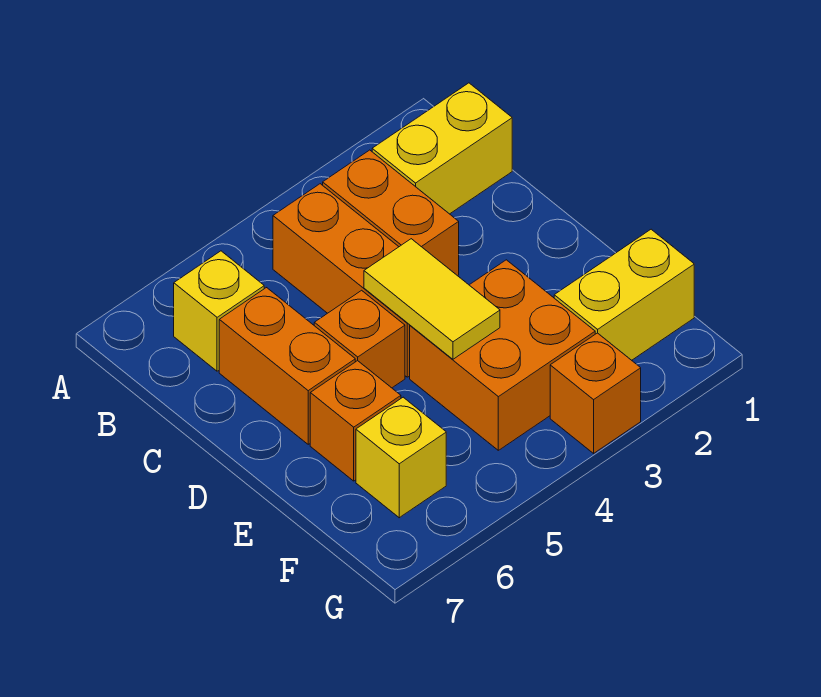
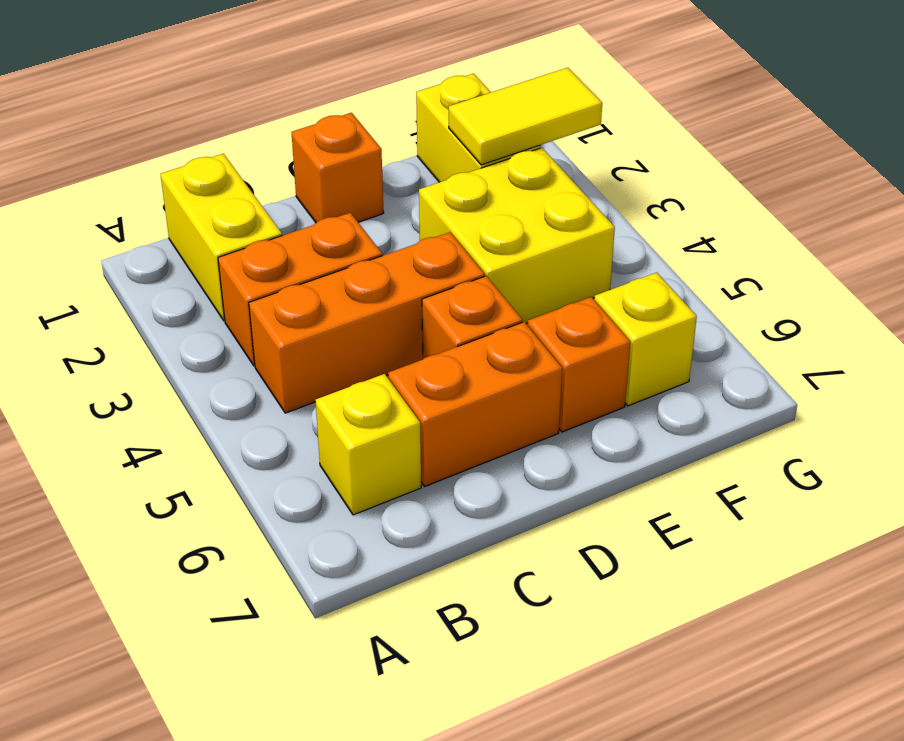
yellow tile D4:E4 level 2 -> yellow tile F2:G2 level 2
orange brick E3:F4 level 1 -> yellow brick E3:F4 level 1
orange brick G3 level 1 -> orange brick D1 level 1

